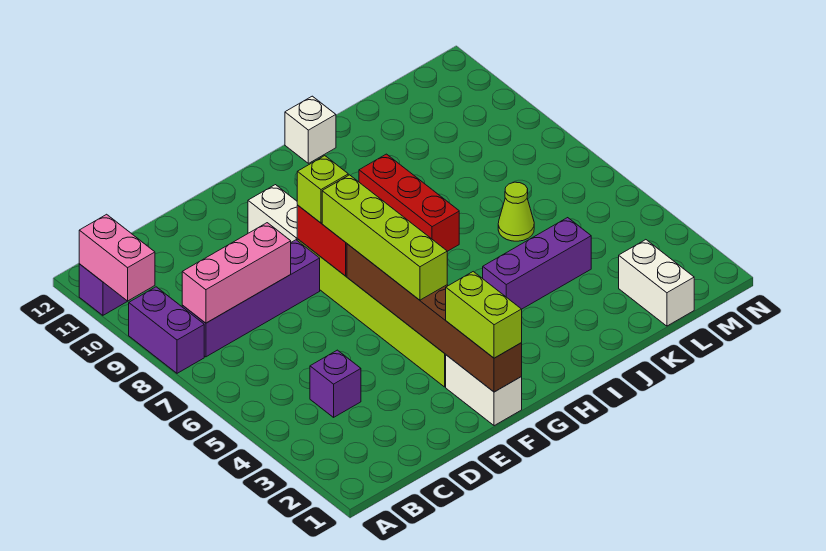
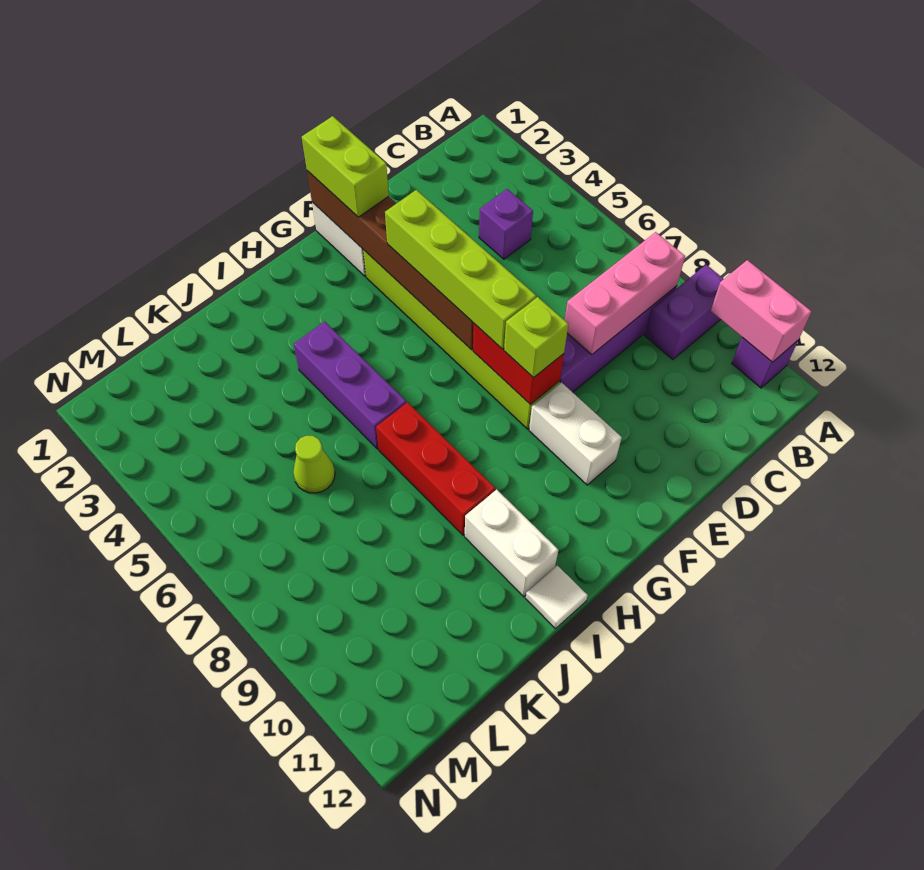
purple brick A8:A9 level 1 -> purple brick A9:B9 level 1
purple brick I4:K4 level 1 -> purple brick I4:I6 level 1
white brick I12 level 1 -> white tile I12 level 1
white brick L1:L2 level 1 -> white brick I10:I11 level 1

